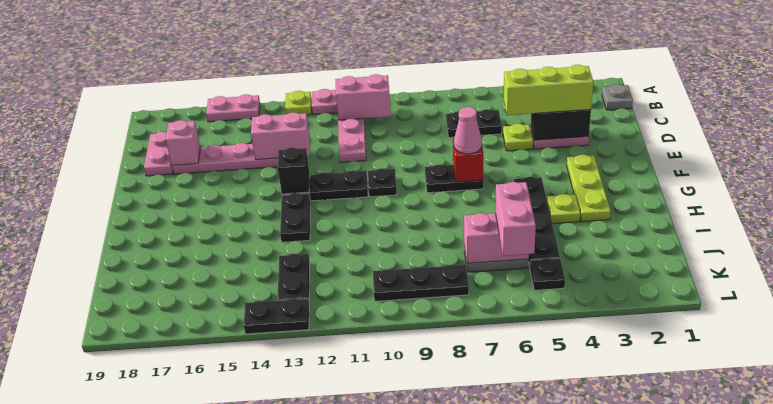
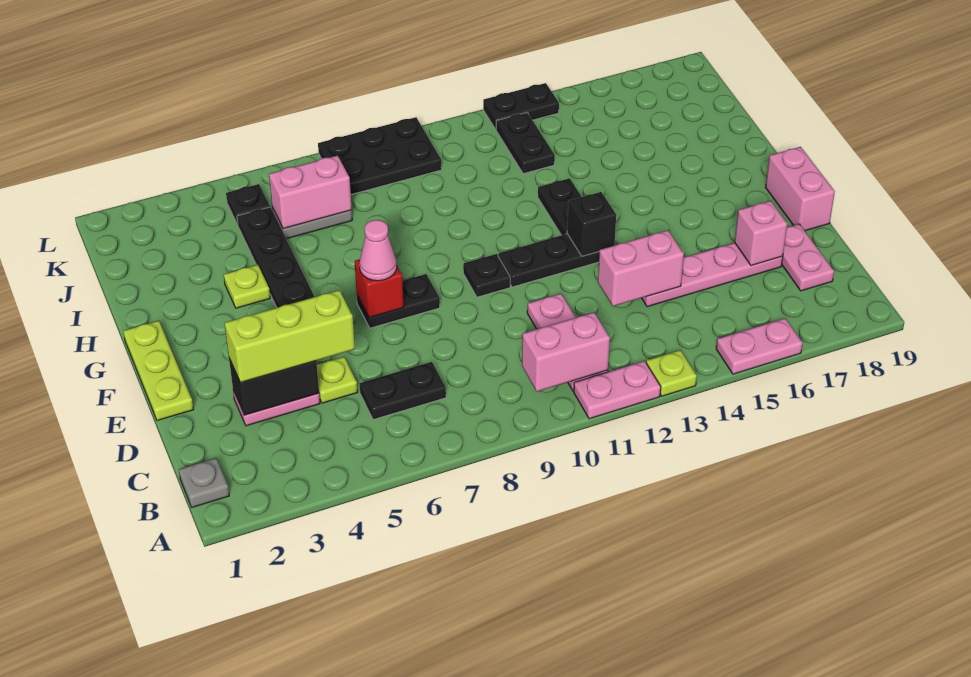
lime plate F3:H3 level 1 -> lime plate E1:G1 level 1
pink brick J6:K6 level 3 -> pink brick E19:F19 level 1
black plate K8:K10 level 1 -> black plate K8:L10 level 1

